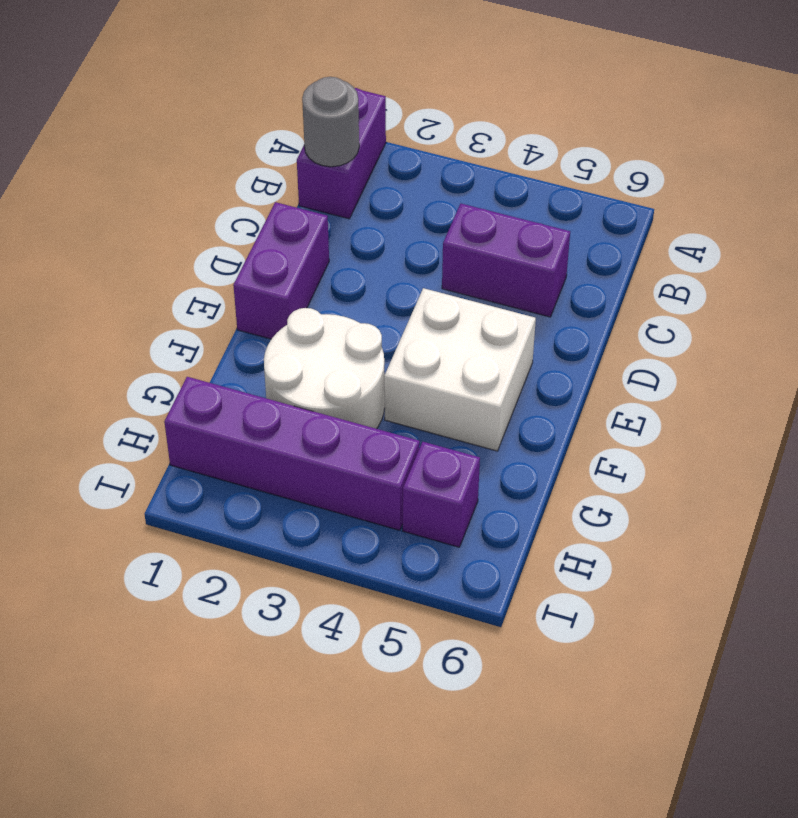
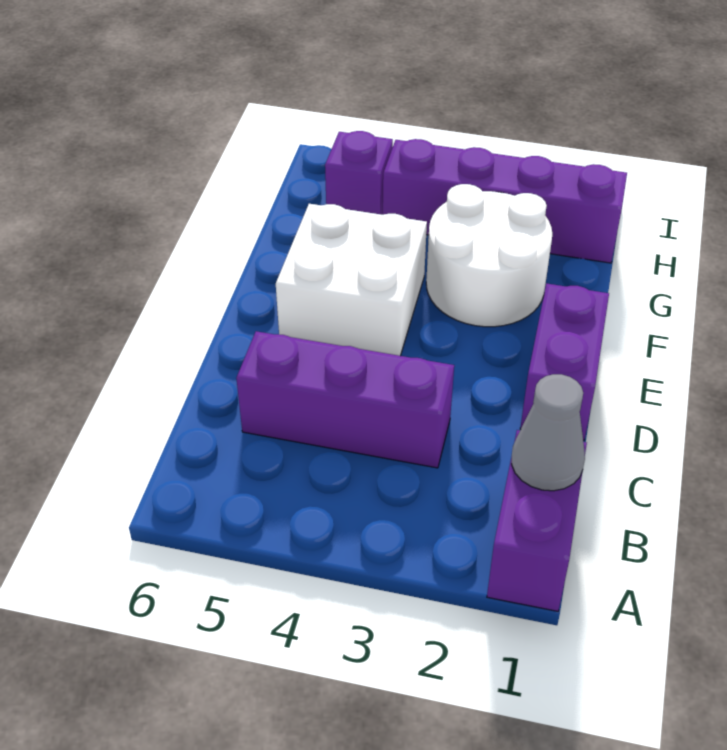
grey round brick B1 level 2 -> grey cone B1 level 2
purple brick C4:C5 level 1 -> purple brick C3:C5 level 1

